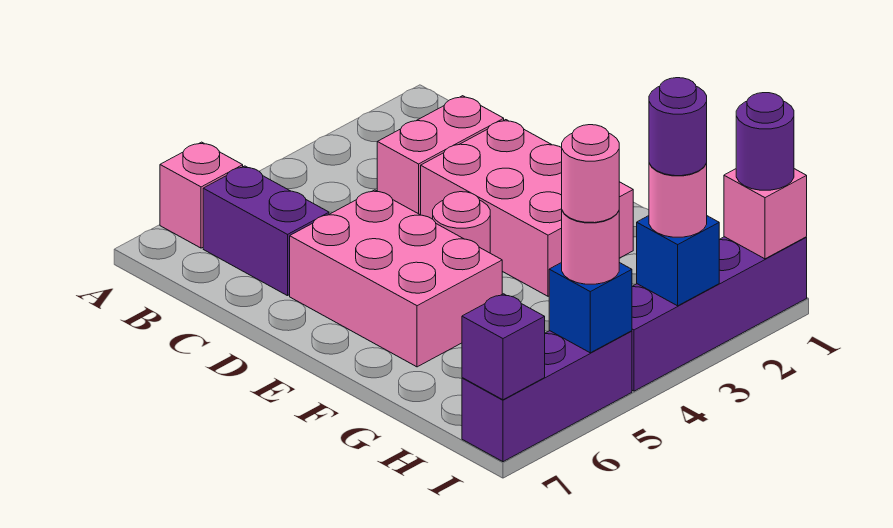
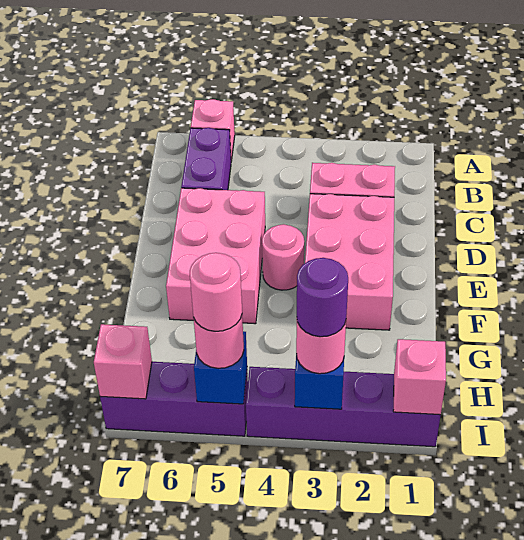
purple round brick I1 level 3 -> none
purple brick I7 level 2 -> pink brick I7 level 2

